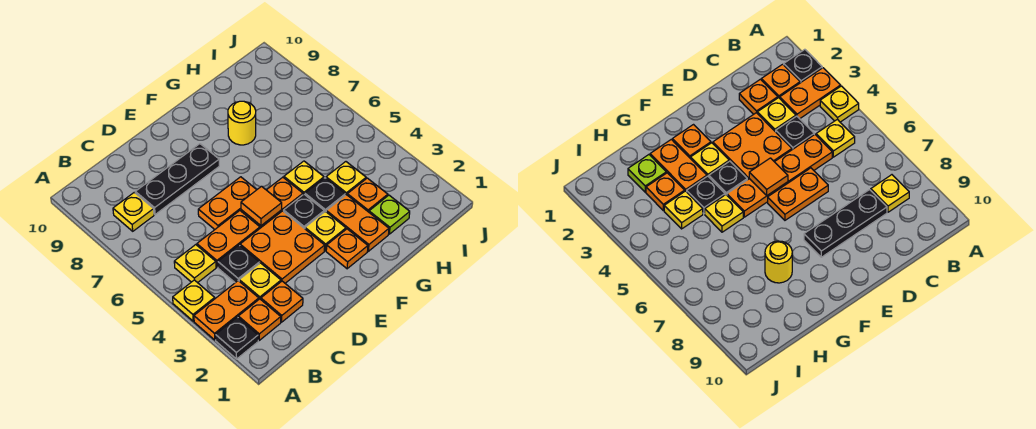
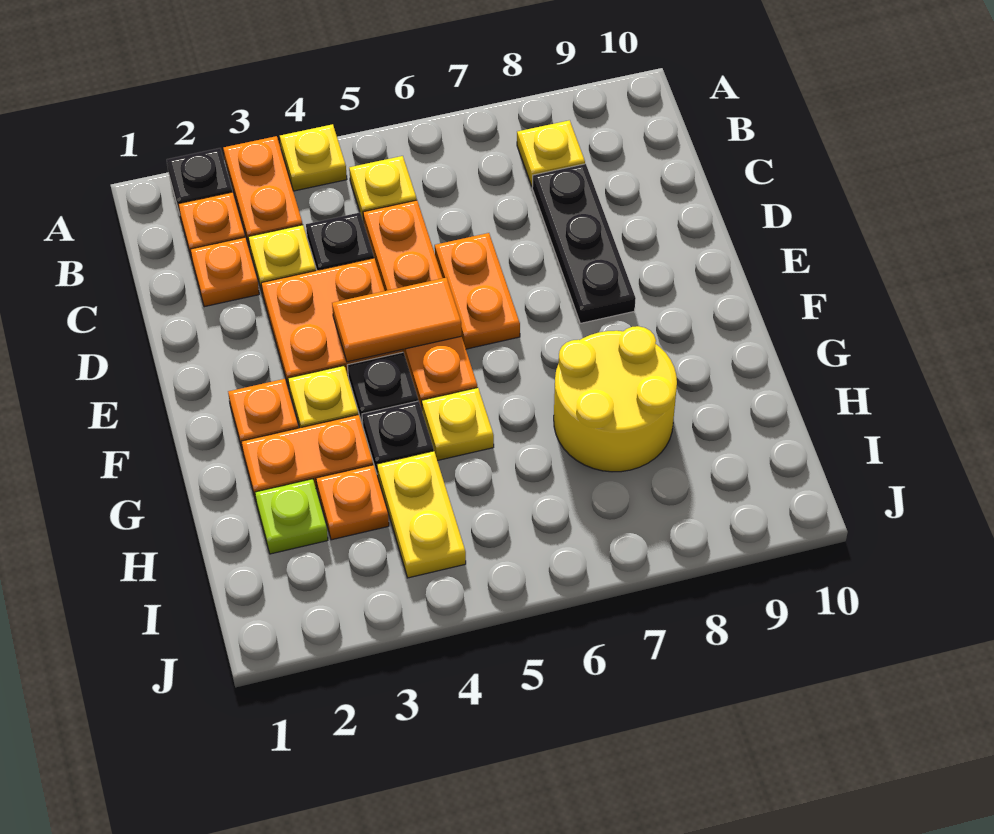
orange tile E5 level 2 -> orange tile E4:E5 level 2
yellow round brick G8 level 1 -> yellow round brick G7:H8 level 1
yellow plate H4 level 1 -> yellow plate H4:I4 level 1

